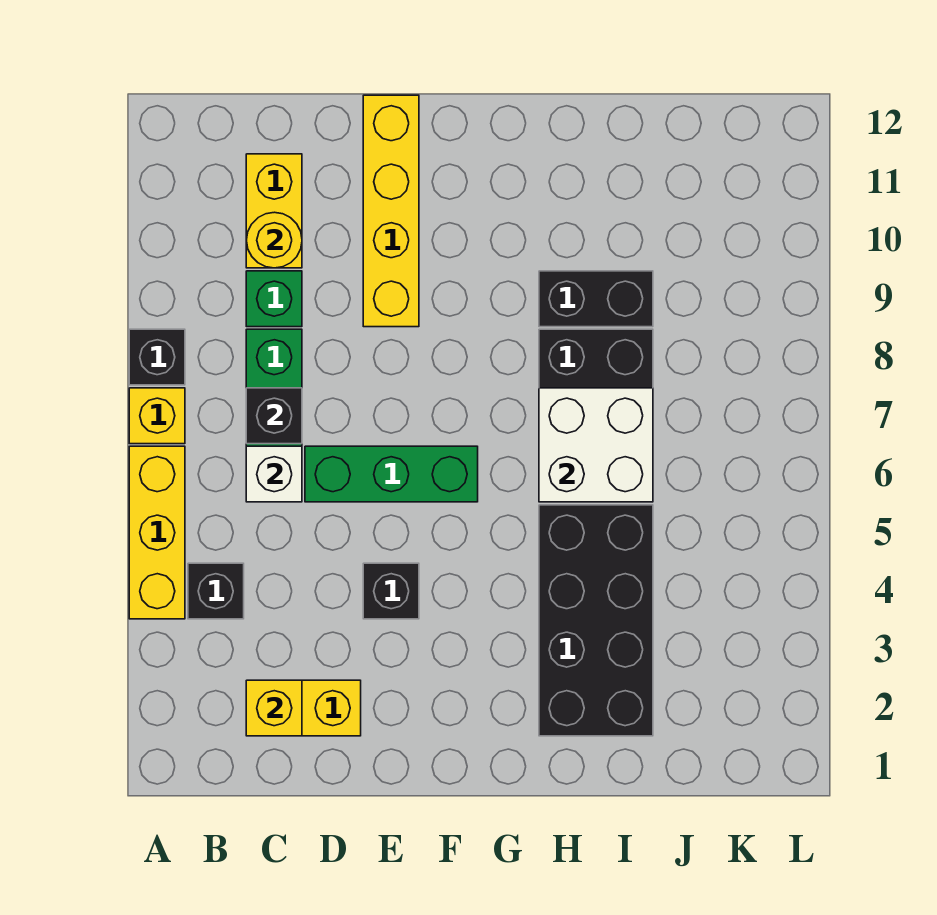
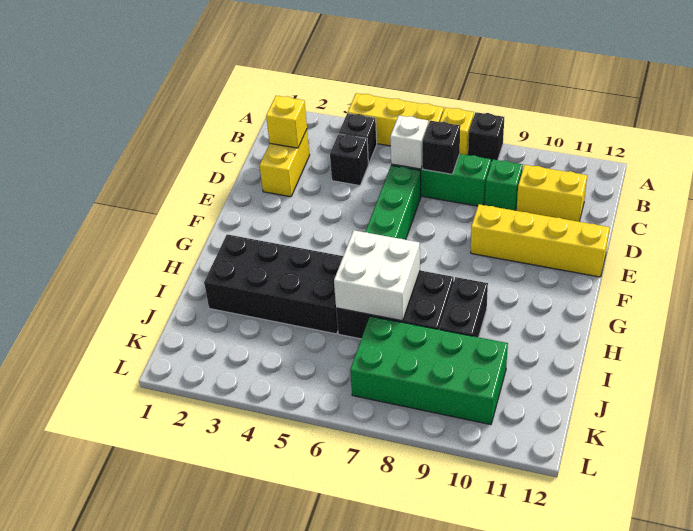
yellow round brick C10 level 2 -> none
black brick E4 level 1 -> black brick C4 level 1
none -> green brick J7:K10 level 1

